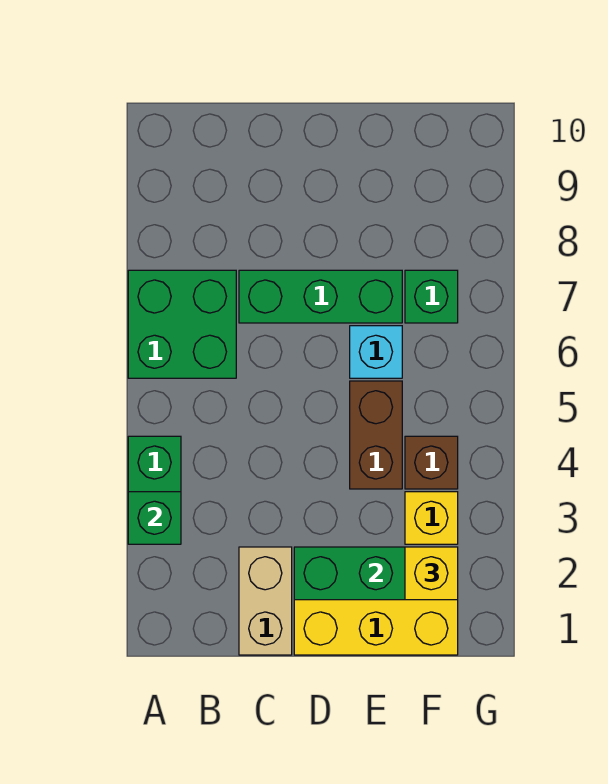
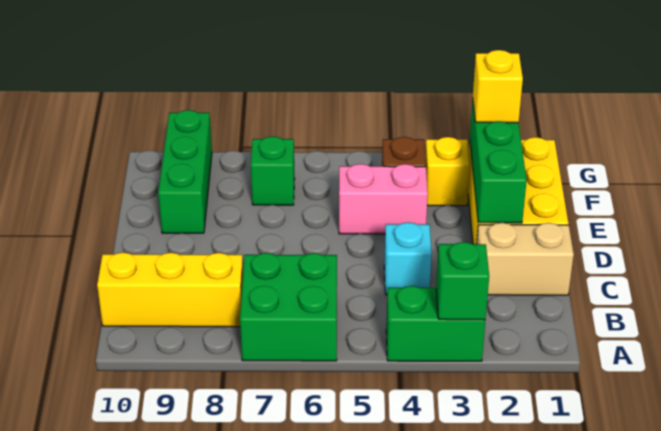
none -> yellow brick B8:B10 level 1
green brick C7:E7 level 1 -> green brick E9:G9 level 1
brown brick E4:E5 level 1 -> pink brick E4:E5 level 1
cyan brick E6 level 1 -> cyan brick C4 level 1

